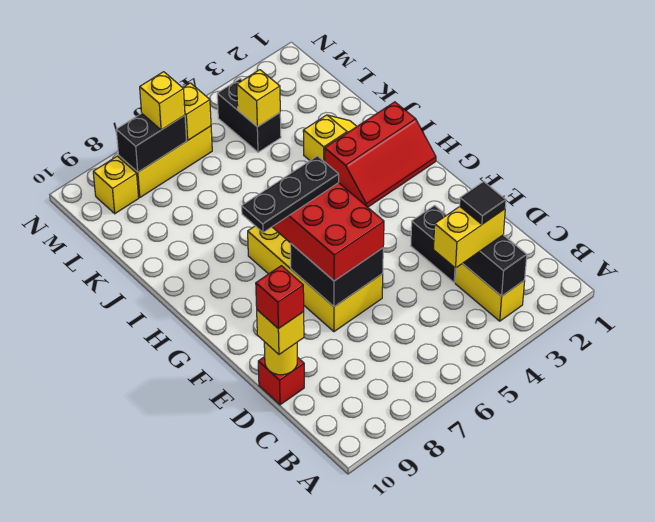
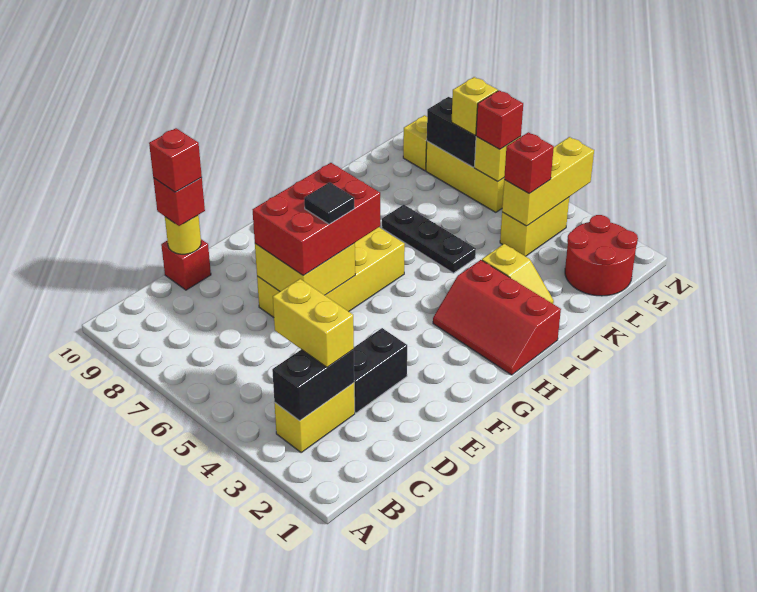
black tile C3 level 4 -> black tile F6 level 4
yellow brick D10 level 3 -> red brick D10 level 3
black brick E6:F7 level 2 -> yellow brick E6:F7 level 2
black plate G6:G8 level 4 -> black plate J5:J7 level 1
none -> red round brick L1:M2 level 1
black brick L4:M4 level 1 -> yellow brick L4:M4 level 1
yellow brick L4 level 2 -> yellow brick L4:N4 level 2
none -> red brick L4 level 3
none -> red brick M6 level 3

